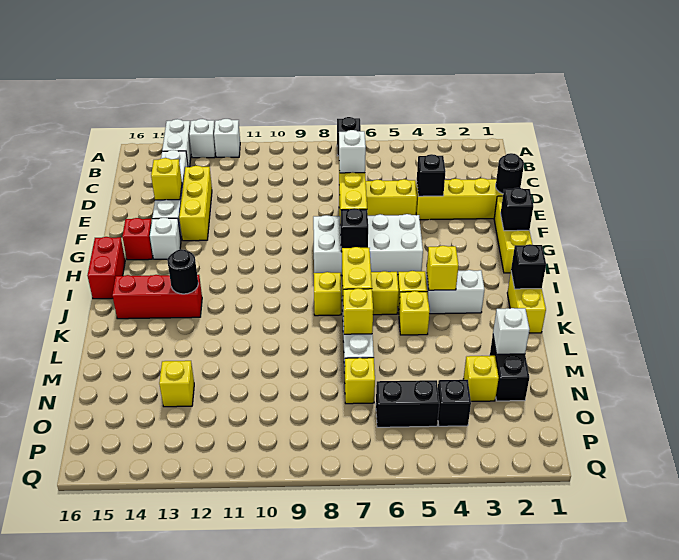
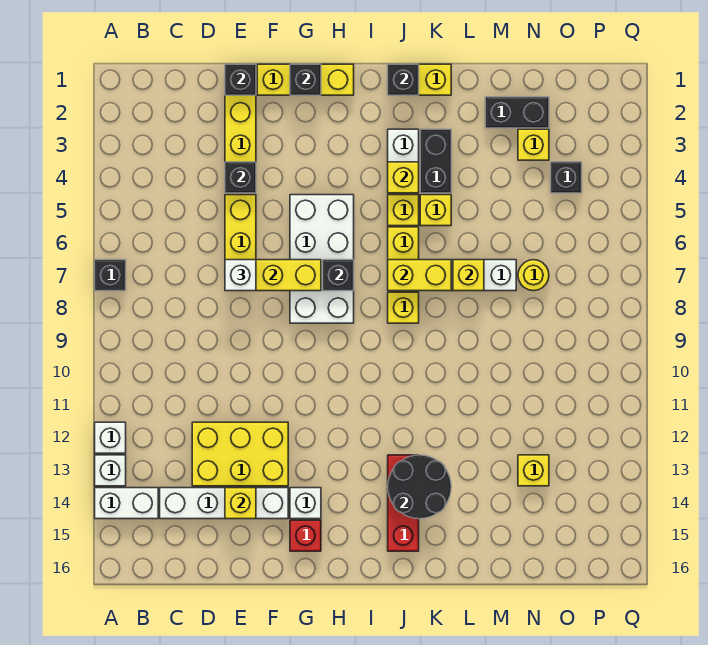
yellow brick D13:F13 level 1 -> yellow brick D12:F13 level 1
black round brick E1 level 2 -> black brick E1 level 2
red brick H16:I16 level 1 -> none
black round brick J13 level 2 -> black round brick J13:K14 level 2
white brick M2 level 2 -> none
yellow brick N7 level 1 -> yellow round brick N7 level 1
black brick O5:O6 level 1 -> black brick K3:K4 level 1

